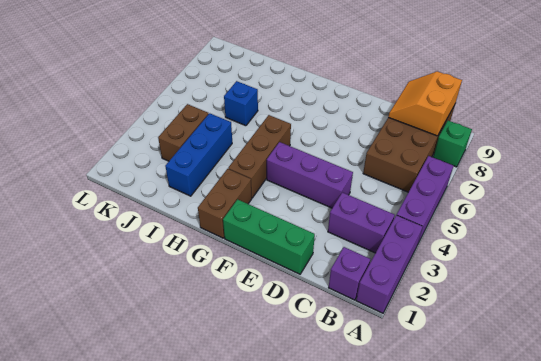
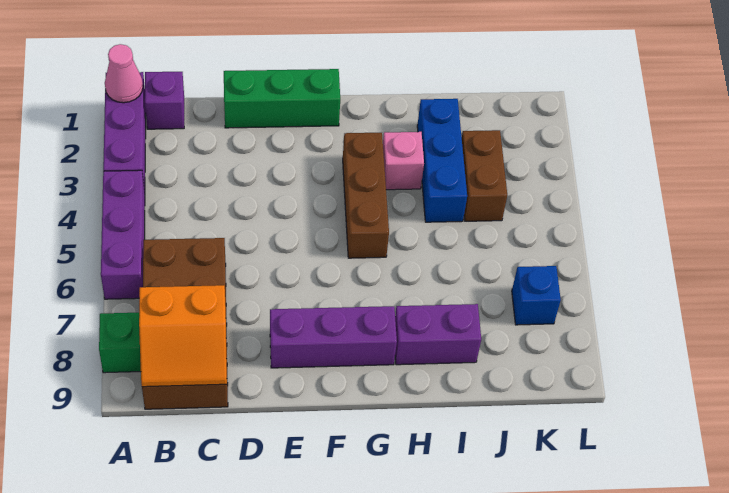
none -> pink cone A1 level 2
purple brick B3:C3 level 1 -> purple brick H8:I8 level 1
orange slope B8:C9 level 2 top B -> orange slope B8:C9 level 2 top 8
purple brick D4:F4 level 1 -> purple brick E8:G8 level 1
brown brick G1:G2 level 1 -> none
none -> pink brick H3 level 1
blue brick I6 level 1 -> blue brick K7 level 1

